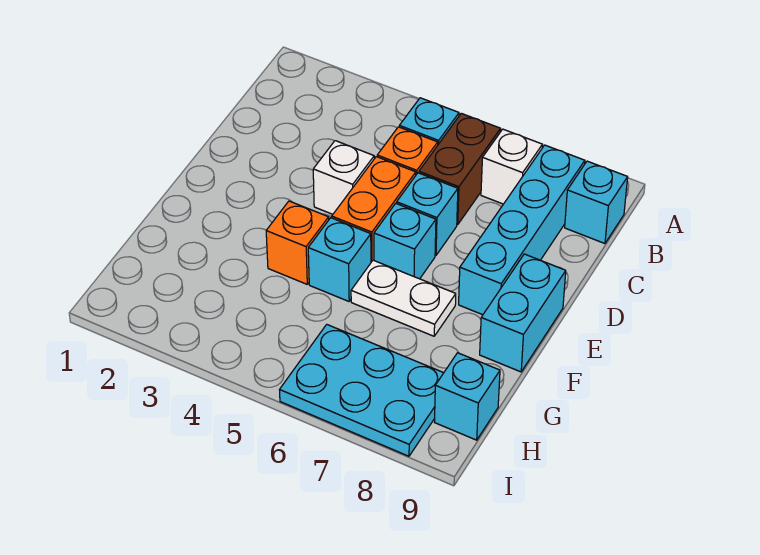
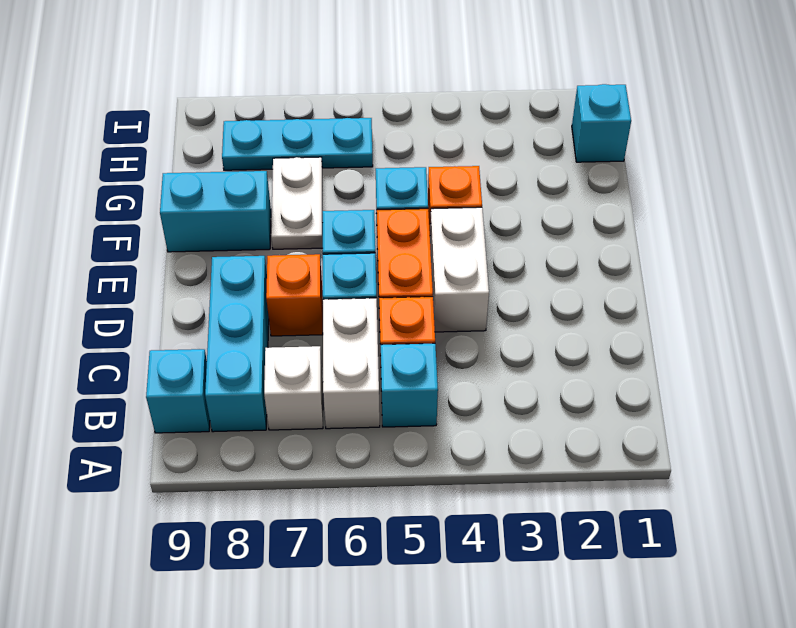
brown brick B6:C6 level 1 -> white brick B6:C6 level 1
cyan brick B8:E8 level 1 -> cyan brick B8:D8 level 1
white brick D4 level 1 -> white brick D4:E4 level 1
none -> orange brick D7 level 1
cyan brick E9:F9 level 1 -> cyan brick F8:F9 level 1
white plate F6:F7 level 1 -> white plate F7:G7 level 1
cyan plate H6:I8 level 1 -> cyan plate H6:H8 level 1
cyan brick H9 level 1 -> cyan brick H1 level 1

